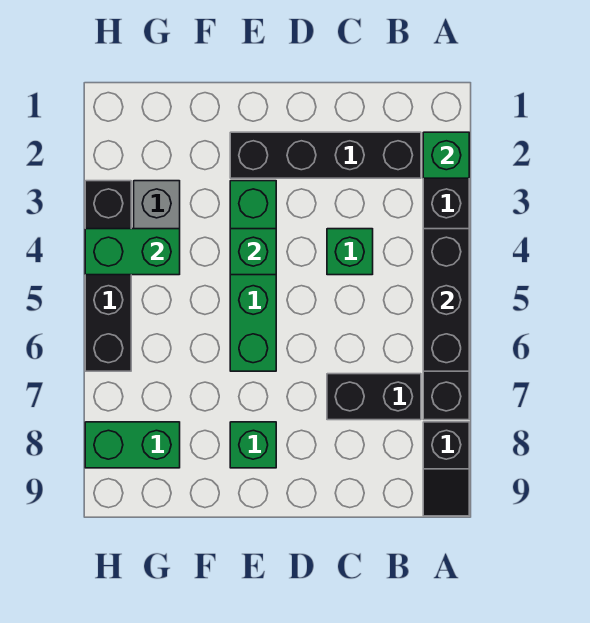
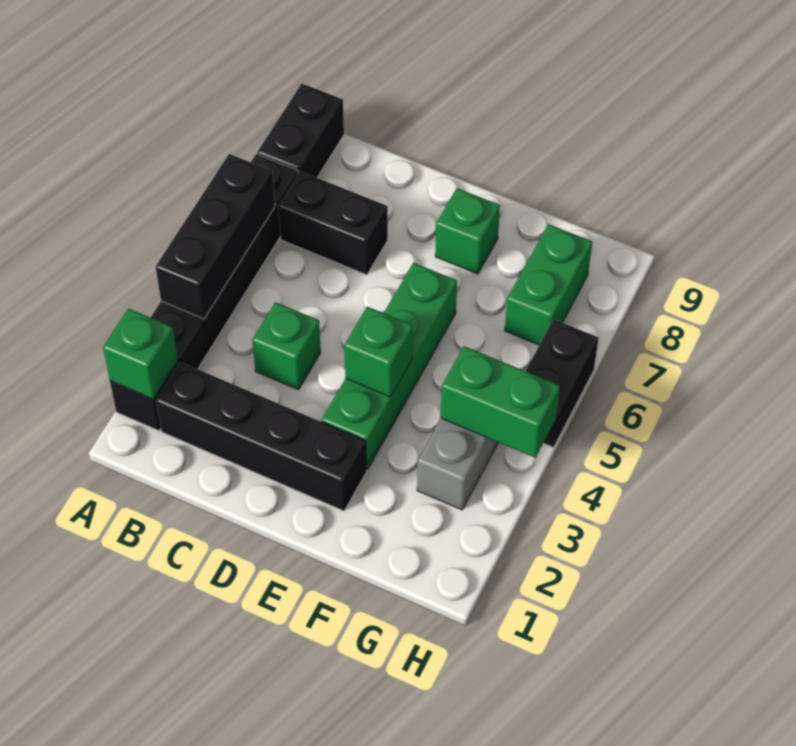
black slope A8:A9 level 1 top 8 -> black brick A8:A9 level 1
green brick G8:H8 level 1 -> green brick G7:G8 level 1
black brick H3:H6 level 1 -> black brick H5:H6 level 1

